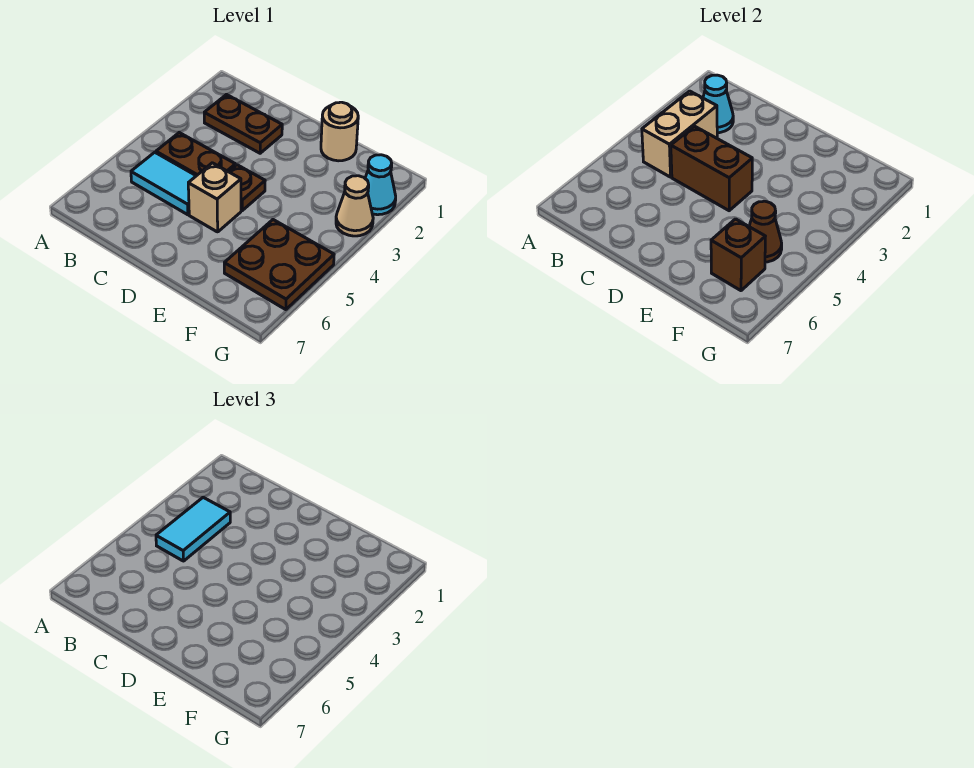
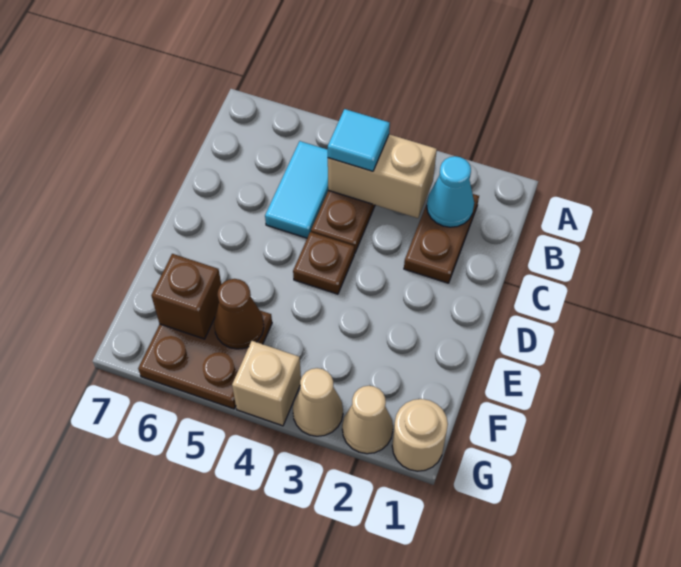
cyan tile B3:B4 level 3 -> cyan tile B4 level 3
brown brick C4:D4 level 2 -> none
tan brick D5 level 1 -> tan brick G4 level 1
tan round brick E1 level 1 -> tan round brick G1 level 1
cyan cone G2 level 1 -> tan cone G2 level 1

